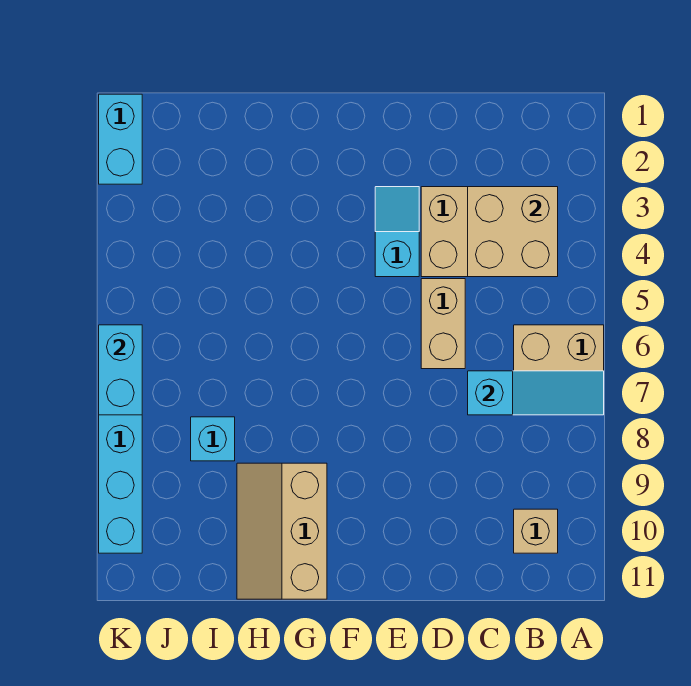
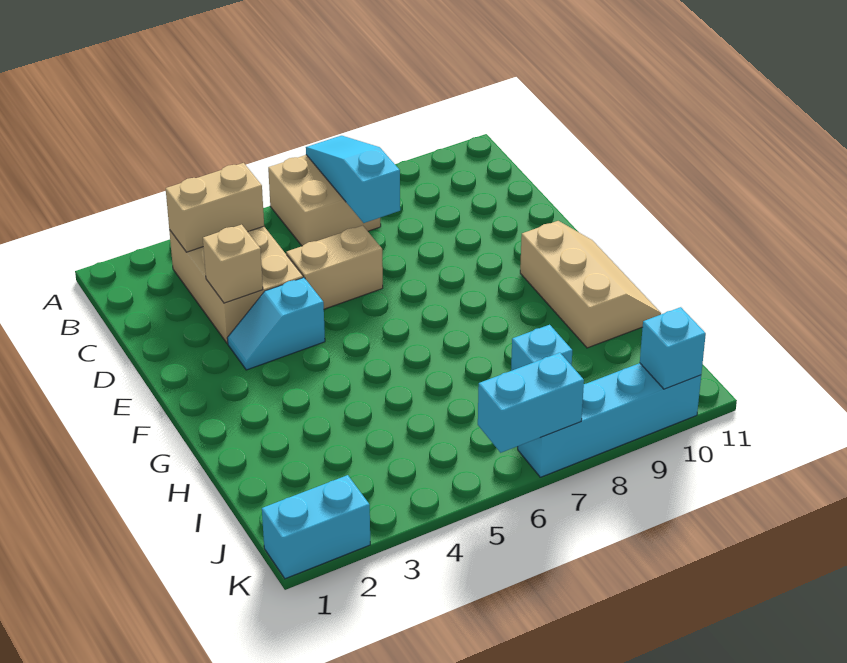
tan brick B3:C4 level 2 -> tan brick B3:B4 level 2
tan brick B10 level 1 -> tan brick D3 level 2
tan slope G9:H11 level 1 top G -> tan slope F10:H11 level 1 top 10
none -> cyan brick K10 level 2

